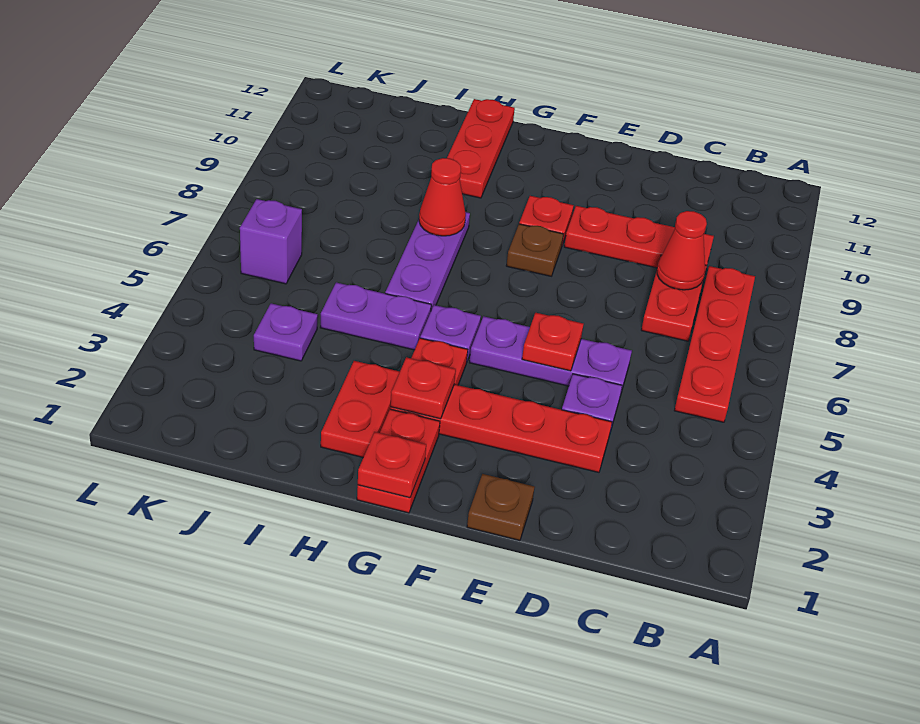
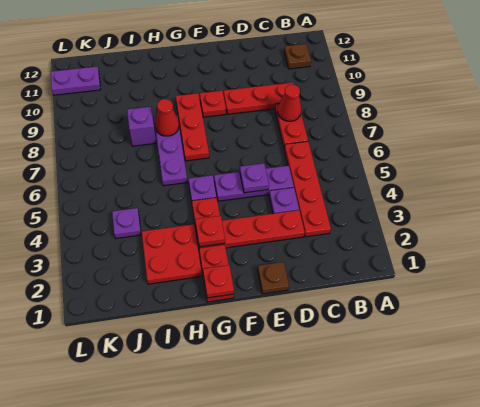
red plate B5:B8 level 1 -> red plate C3:C6 level 1
red plate E5 level 2 -> purple plate E5 level 2
brown plate F8 level 1 -> brown plate B11 level 1
red plate H2:H3 level 1 -> red plate H2:I3 level 1
purple plate H5:I5 level 1 -> purple plate K11:L11 level 1
red plate H10:H12 level 1 -> red plate G7:G9 level 1
purple brick K6 level 1 -> purple brick I8 level 1

